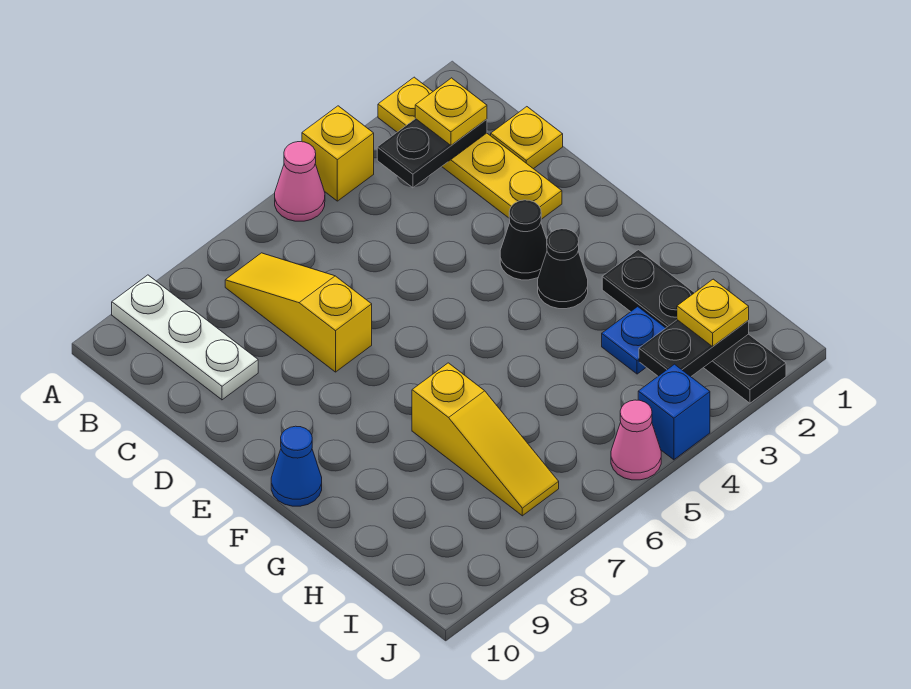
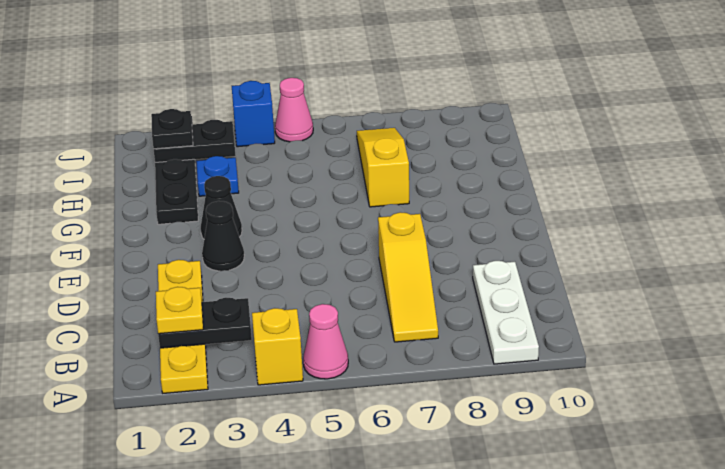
yellow plate C1 level 1 -> none
blue cone F10 level 1 -> none
yellow plate I2 level 3 -> black plate I2 level 3

